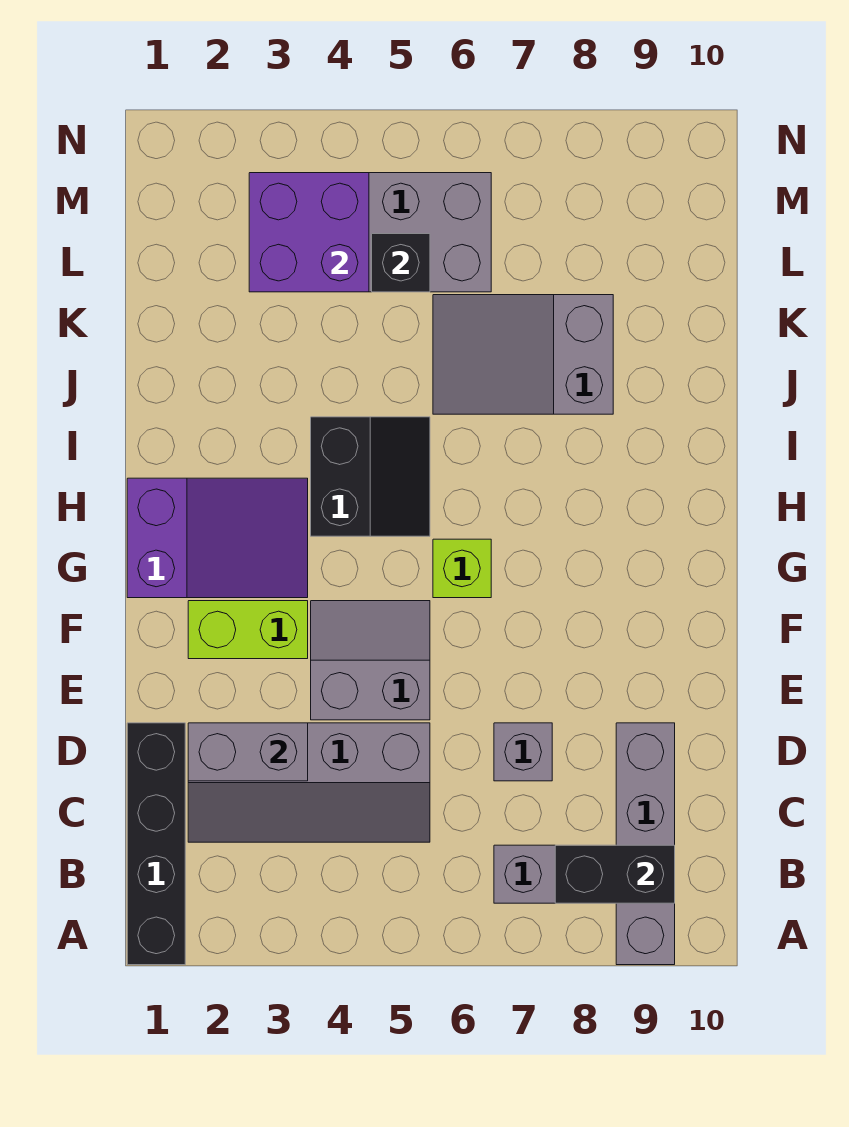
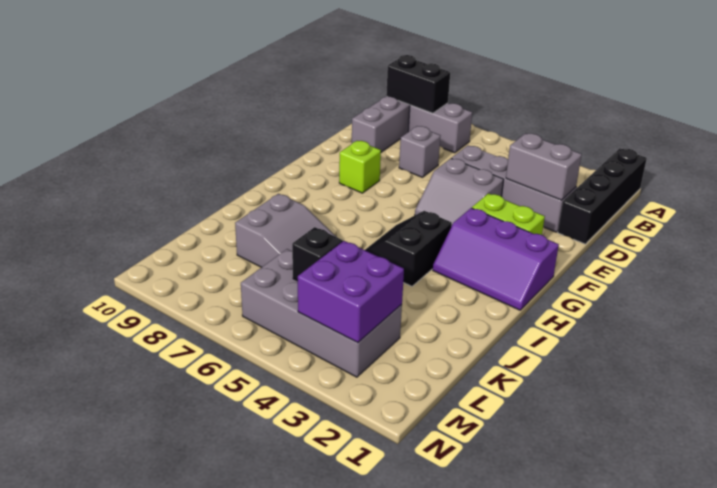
purple slope G1:H3 level 1 top 1 -> purple slope G1:H3 level 1 top G
lime brick G6 level 1 -> lime brick F8 level 1

